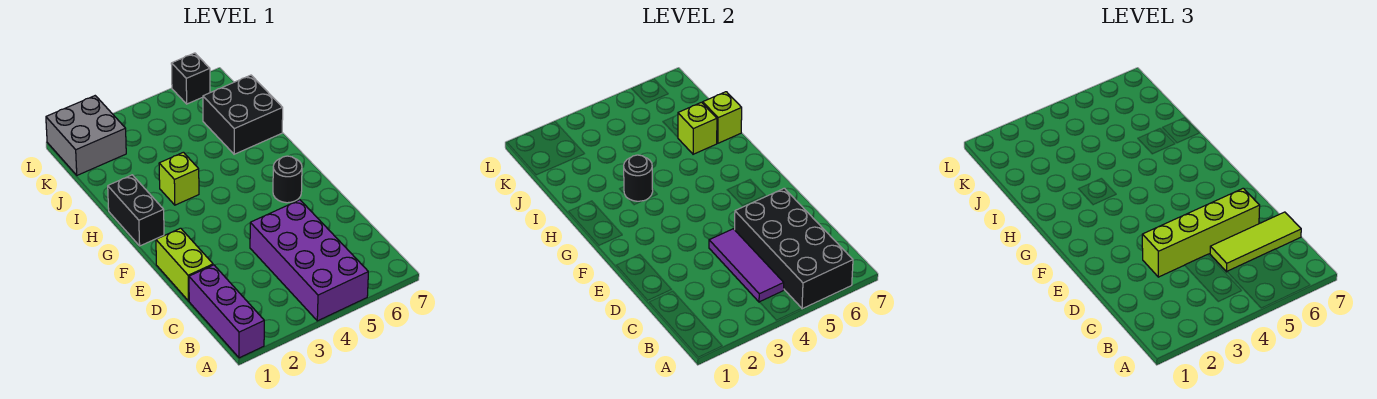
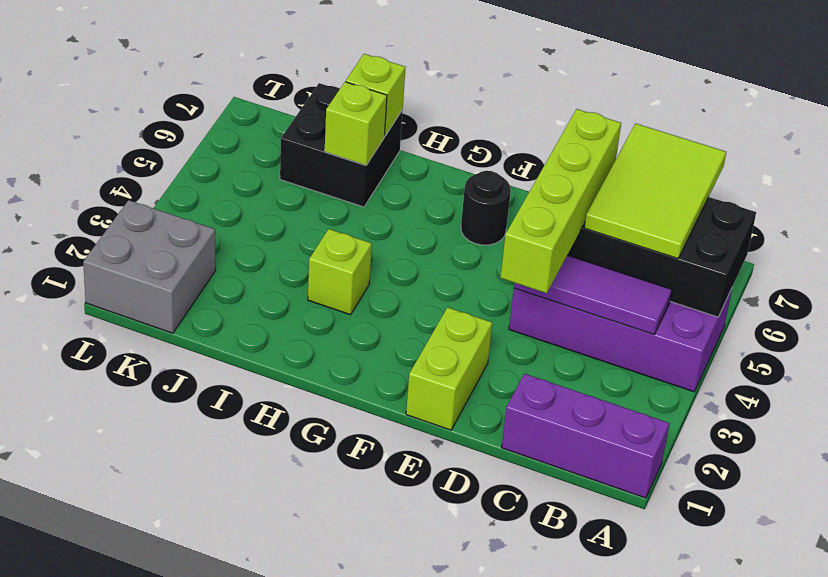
lime tile C5:C7 level 3 -> lime tile B5:C7 level 3
lime brick D1:E1 level 1 -> lime brick E1:E2 level 1
black brick G1:H1 level 1 -> none
black round brick H3 level 2 -> none
black brick L6 level 1 -> none

